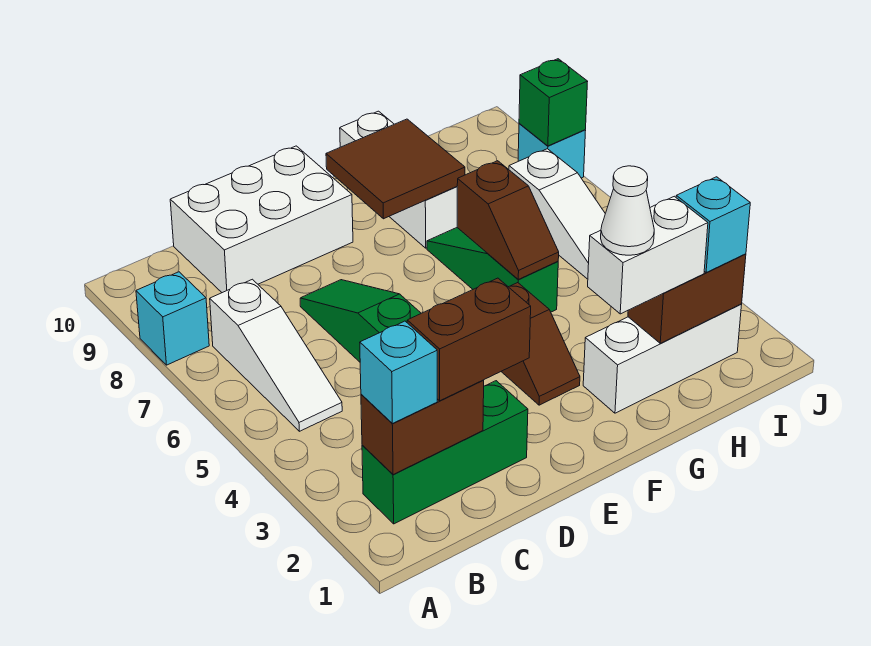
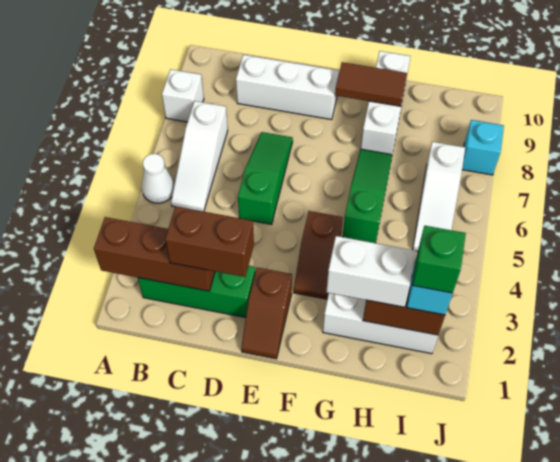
cyan brick A8 level 1 -> white brick A8 level 1
brown brick B2:C2 level 2 -> brown brick A2:C2 level 2
cyan brick B2 level 3 -> none
white brick C9:E10 level 1 -> white brick C9:E9 level 1
brown tile F8:G9 level 2 -> brown tile F9:G9 level 2
white cone G2 level 4 -> white cone A5 level 1
brown slope G5:G6 level 2 top 6 -> brown slope E1:E2 level 1 top 2
green brick J8 level 2 -> green brick I2 level 4

